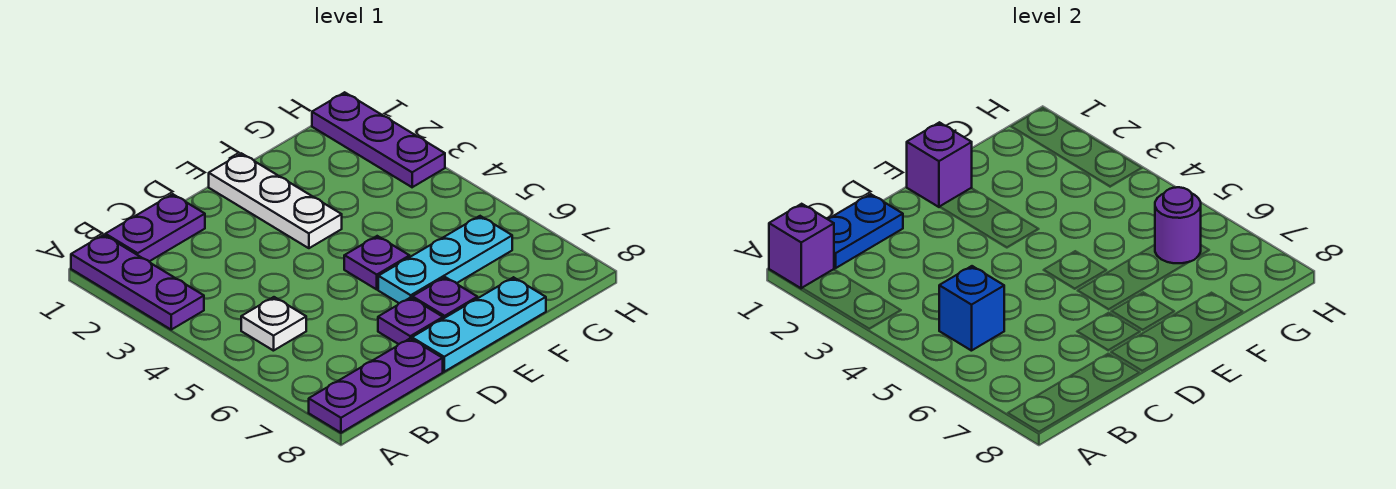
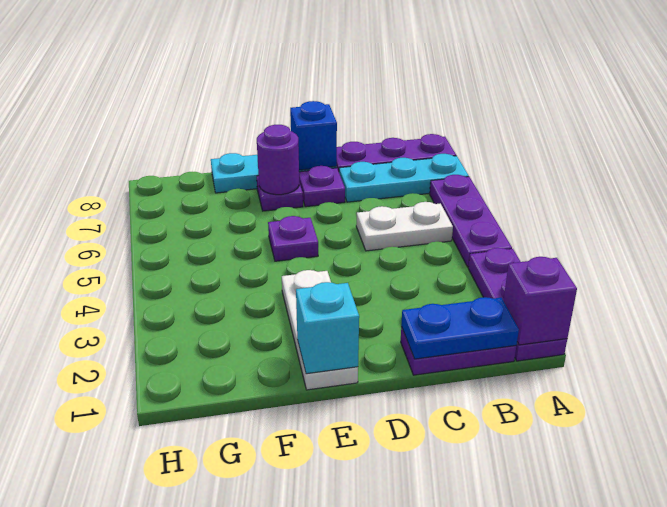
white plate B5 level 1 -> white plate B5:C5 level 1
blue brick B5 level 2 -> blue brick D8 level 2
purple brick E1 level 2 -> cyan brick E1 level 2
cyan plate E6:G6 level 1 -> cyan plate A7:C7 level 1
purple round brick G6 level 2 -> purple round brick E7 level 2
purple plate H1:H3 level 1 -> purple plate A4:A6 level 1

